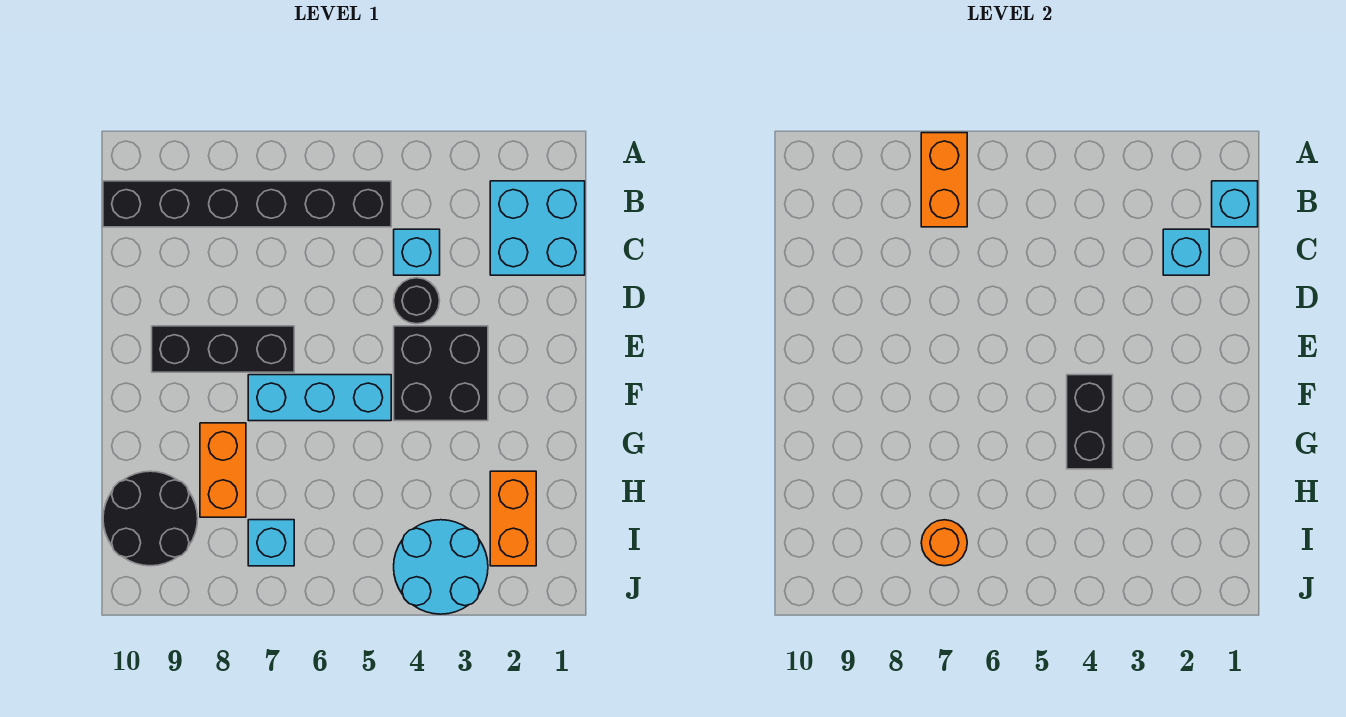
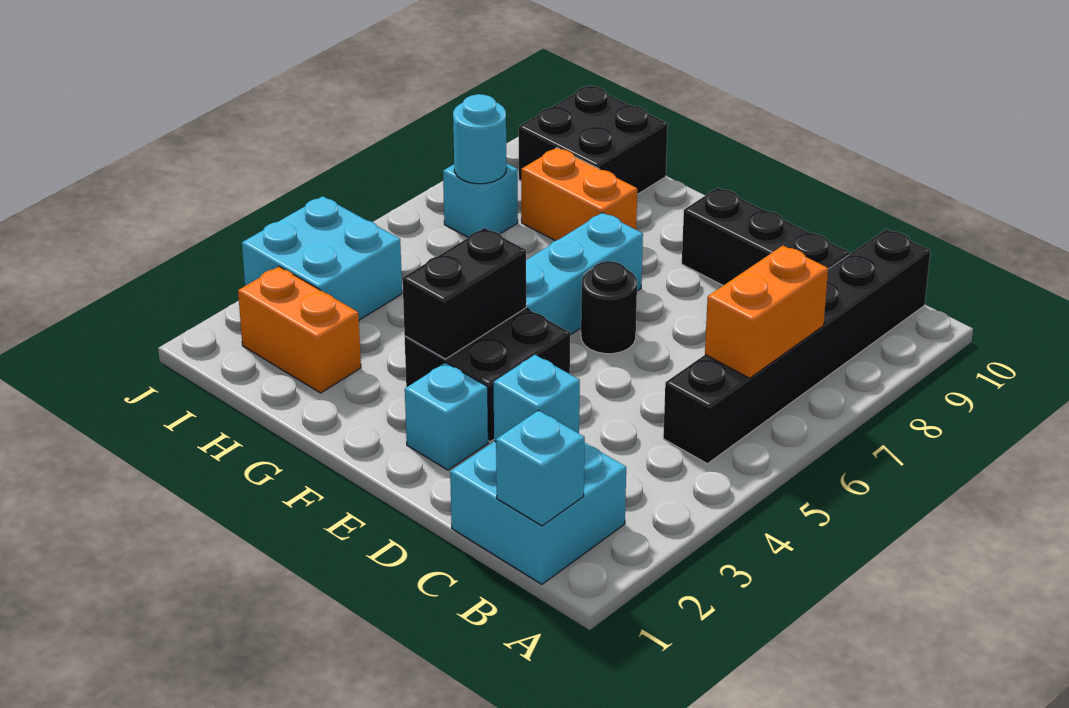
orange brick A7:B7 level 2 -> orange brick B6:B7 level 2
cyan brick C4 level 1 -> cyan brick E2 level 1
black round brick D4 level 1 -> black round brick E6 level 1
black brick E7:E9 level 1 -> black brick C9:E9 level 1
black brick F4:G4 level 2 -> black brick F3:F4 level 2
black round brick H9:I10 level 1 -> black brick H9:I10 level 1
cyan round brick I3:J4 level 1 -> cyan brick I3:J4 level 1
orange round brick I7 level 2 -> cyan round brick I7 level 2

